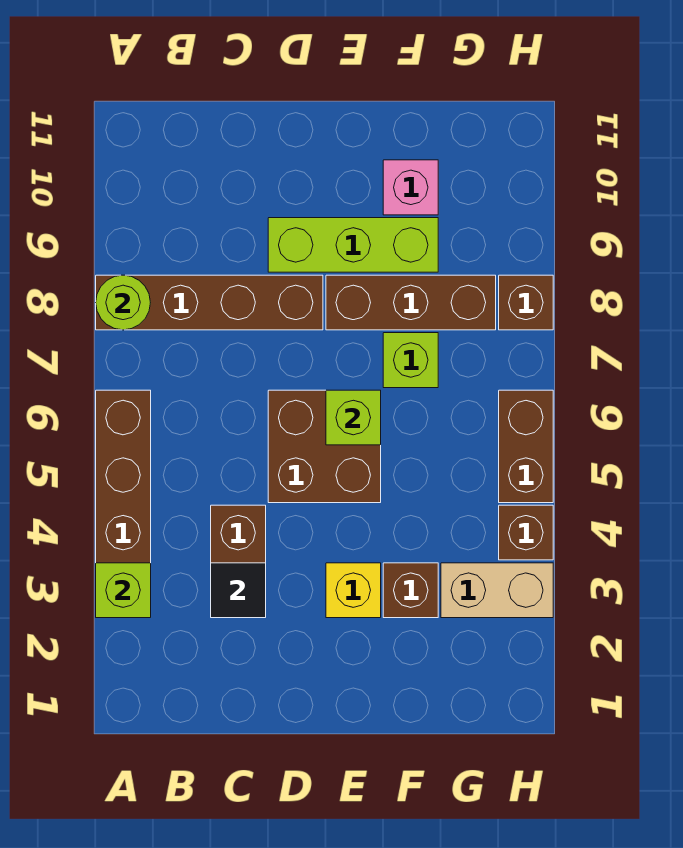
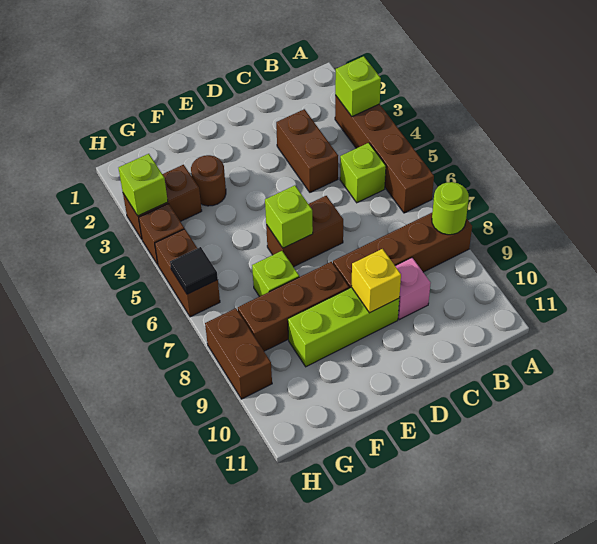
none -> lime brick B5 level 1
black tile C3 level 2 -> black tile H6 level 2
brown brick D5:E6 level 1 -> brown brick D6:E6 level 1
yellow brick E3 level 1 -> yellow brick D9 level 2
brown brick F3 level 1 -> brown round brick F3 level 1
pink brick F10 level 1 -> pink brick C9 level 1
tan brick G3:H3 level 1 -> brown brick G3:H3 level 1
none -> lime brick H3 level 2
brown brick H8 level 1 -> brown brick H8:H9 level 1

